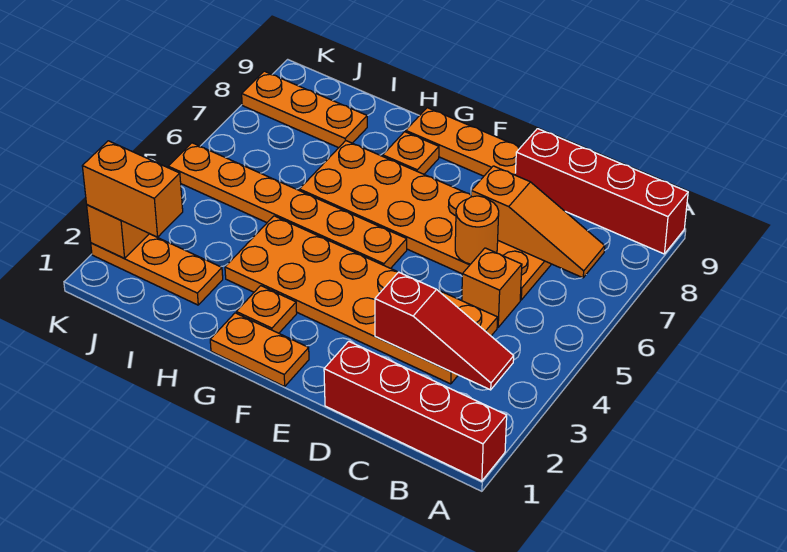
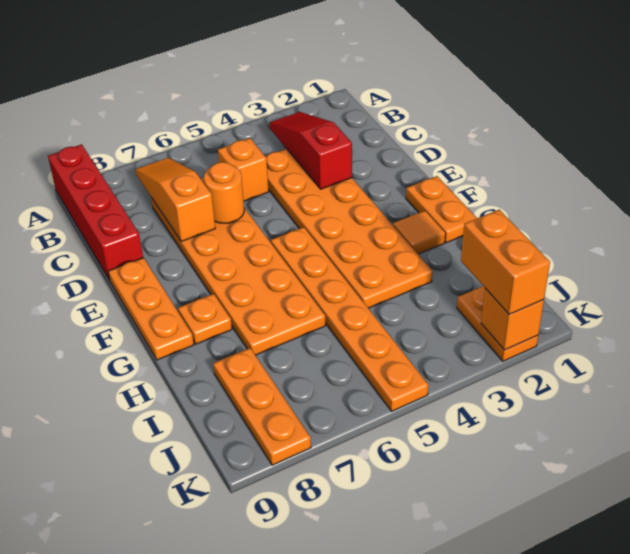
red brick A1:D1 level 1 -> none
orange plate G2 level 1 -> orange tile G2 level 1
orange plate I2:K2 level 1 -> orange plate J2:K2 level 1

